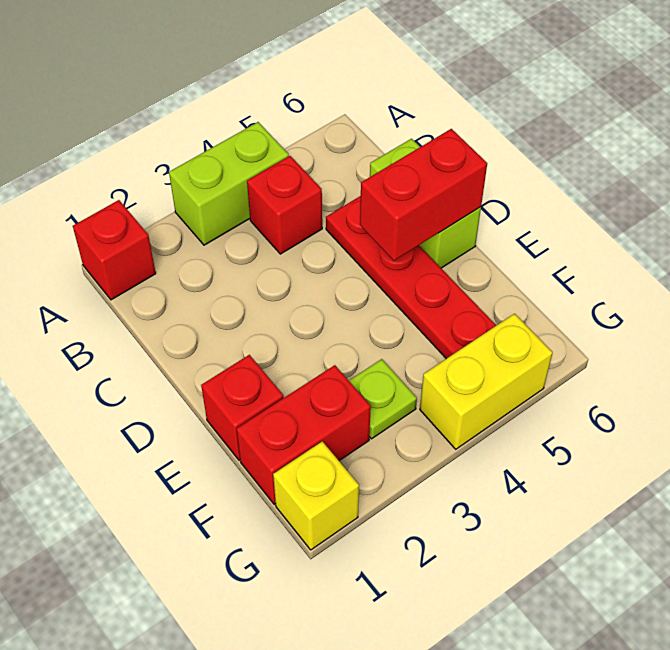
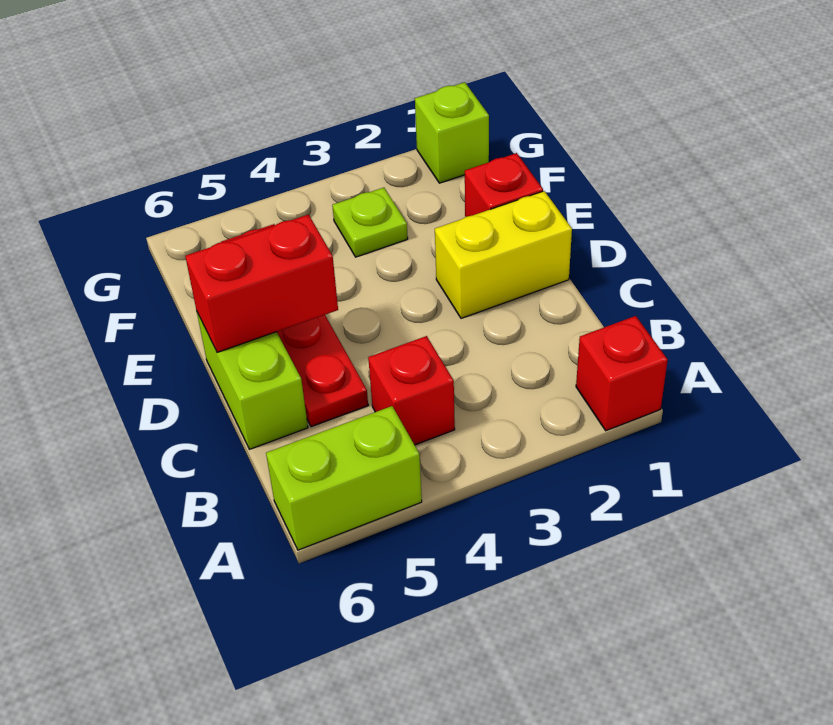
lime brick A3:A4 level 1 -> lime brick A5:A6 level 1
red brick F1:F2 level 1 -> none
yellow brick G1 level 1 -> lime brick G1 level 1
yellow brick G4:G5 level 1 -> yellow brick D1:D2 level 1

